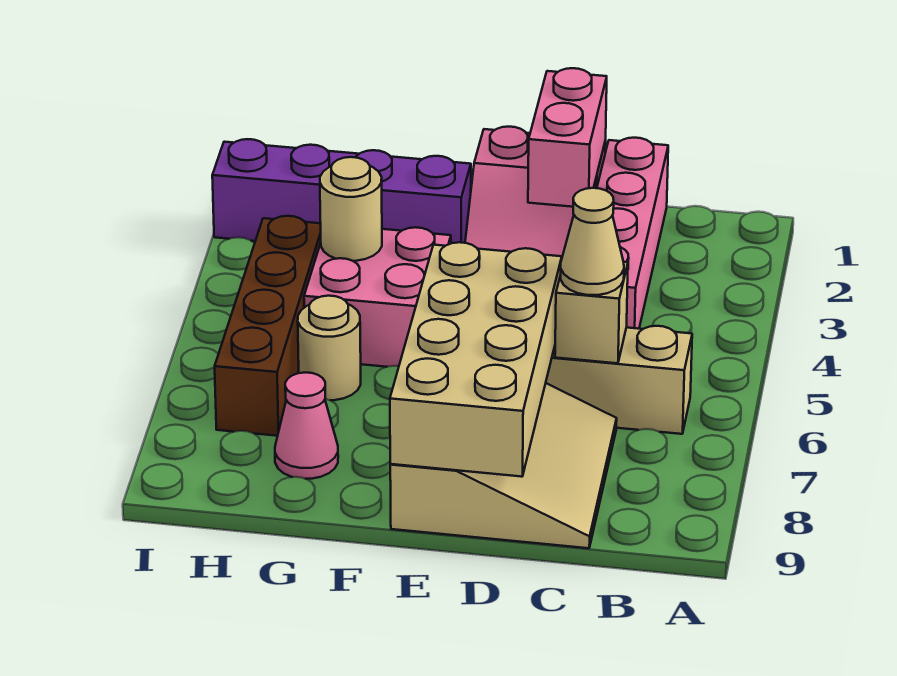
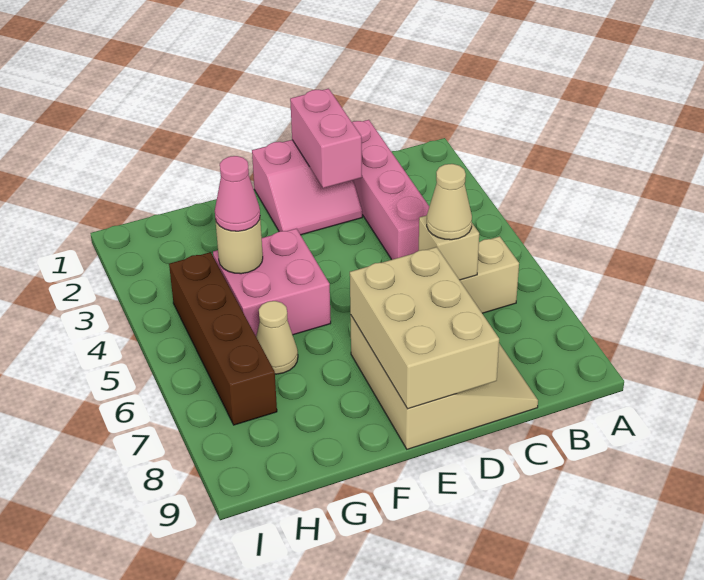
tan brick D6:E9 level 2 -> tan brick D7:E9 level 2
purple brick F2:I2 level 1 -> none
tan round brick G6 level 1 -> tan cone G6 level 1
pink cone G8 level 1 -> pink cone G4 level 3

